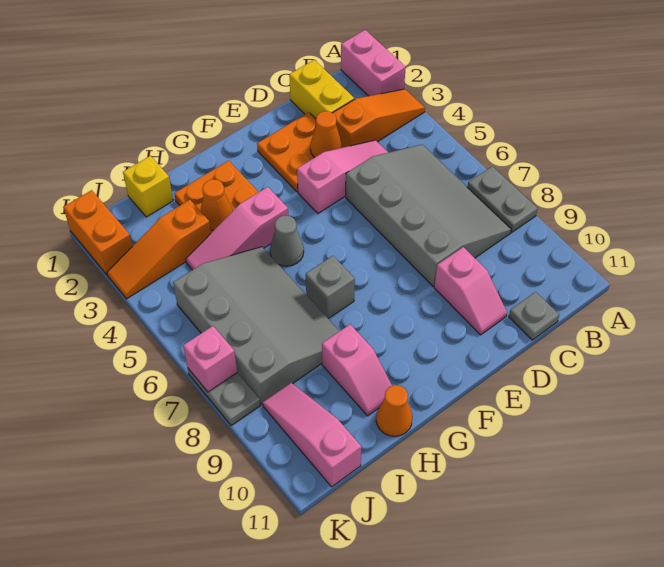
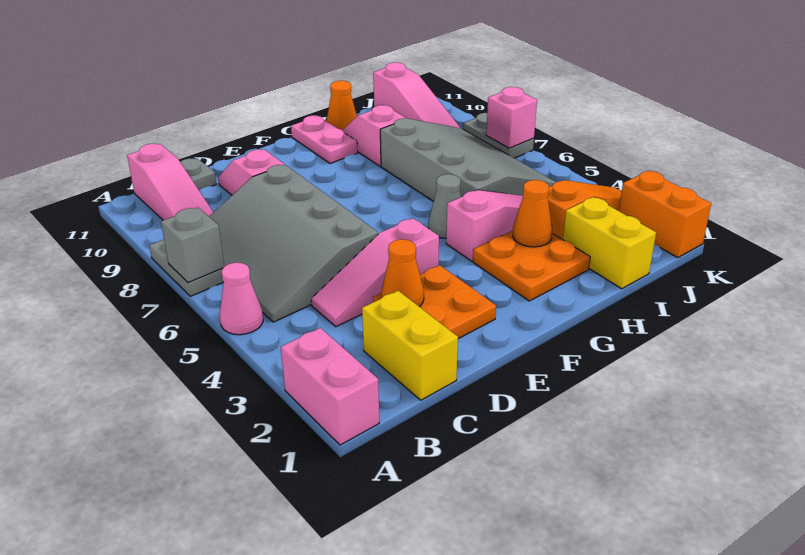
orange slope A3:C3 level 1 top C -> none
none -> pink cone A5 level 1
none -> pink slope B9:B11 level 1 top 11
grey brick G7 level 1 -> grey brick A7 level 2
none -> pink plate G10:G11 level 1
grey slope H5:J8 level 1 top J -> grey slope H5:J8 level 1 top H
yellow brick I1 level 1 -> yellow brick I1:I2 level 1

